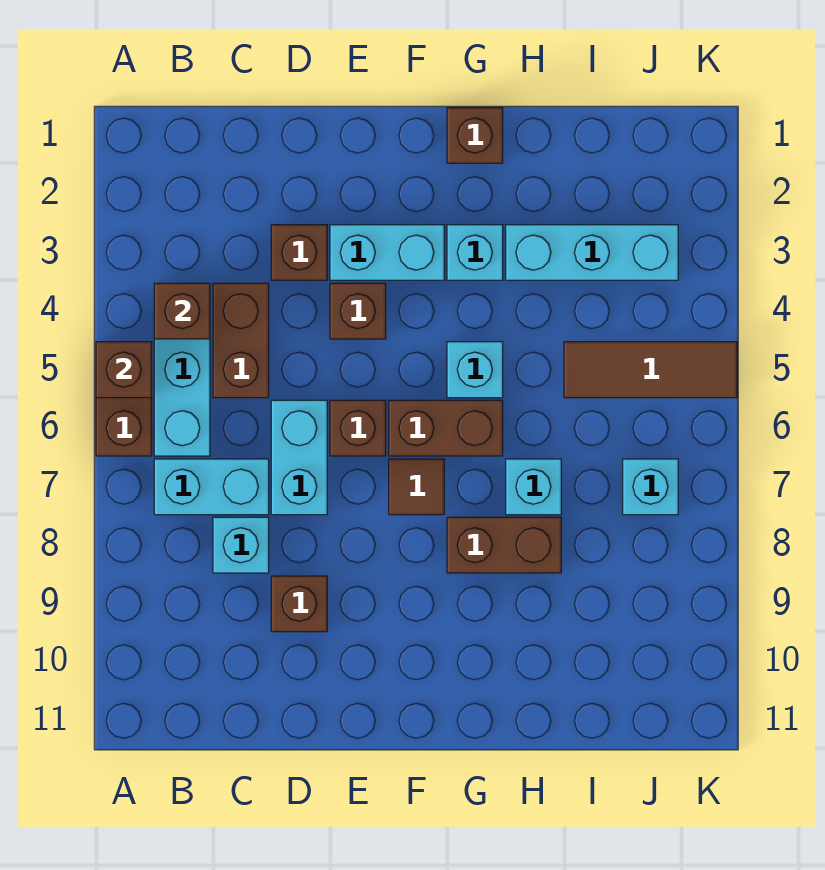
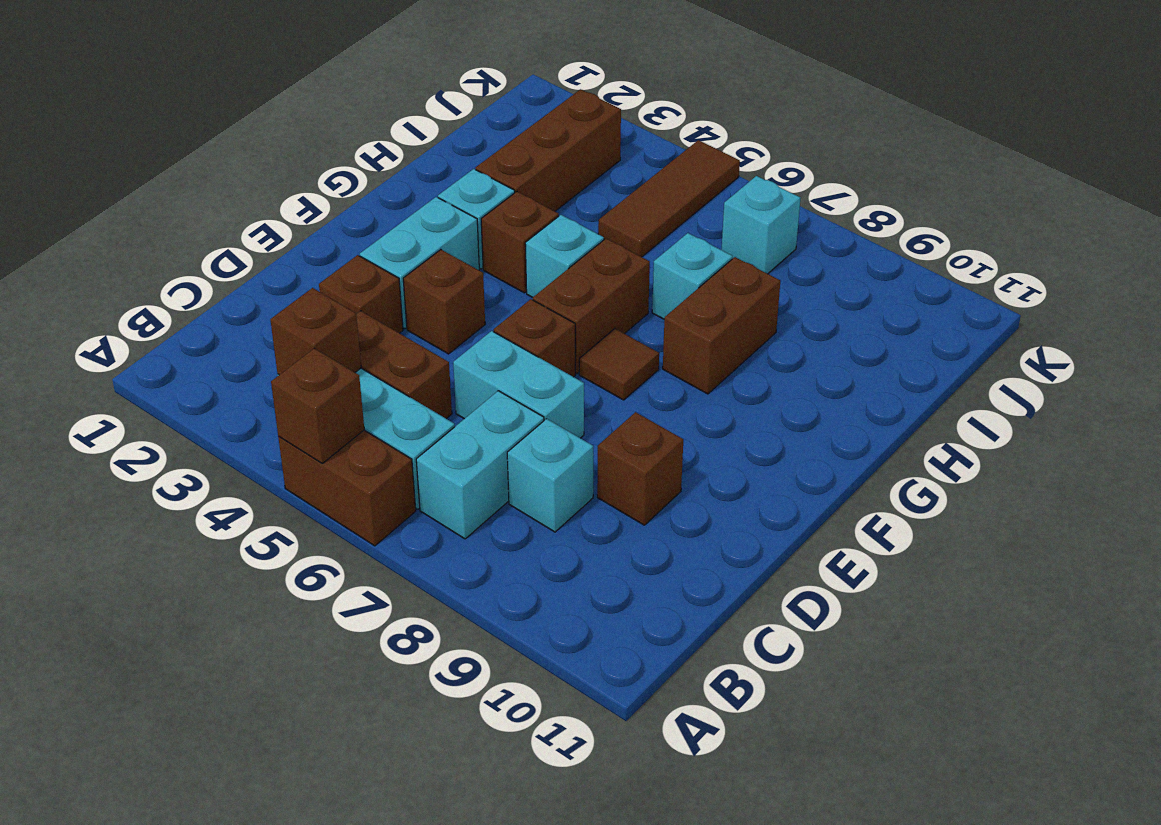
brown brick G1 level 1 -> brown brick G4 level 1
cyan brick H3:J3 level 1 -> brown brick H3:J3 level 1

